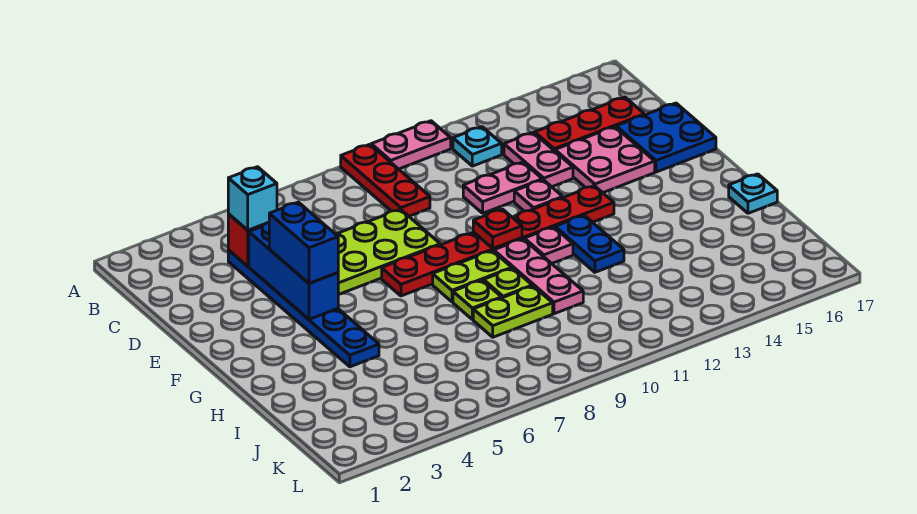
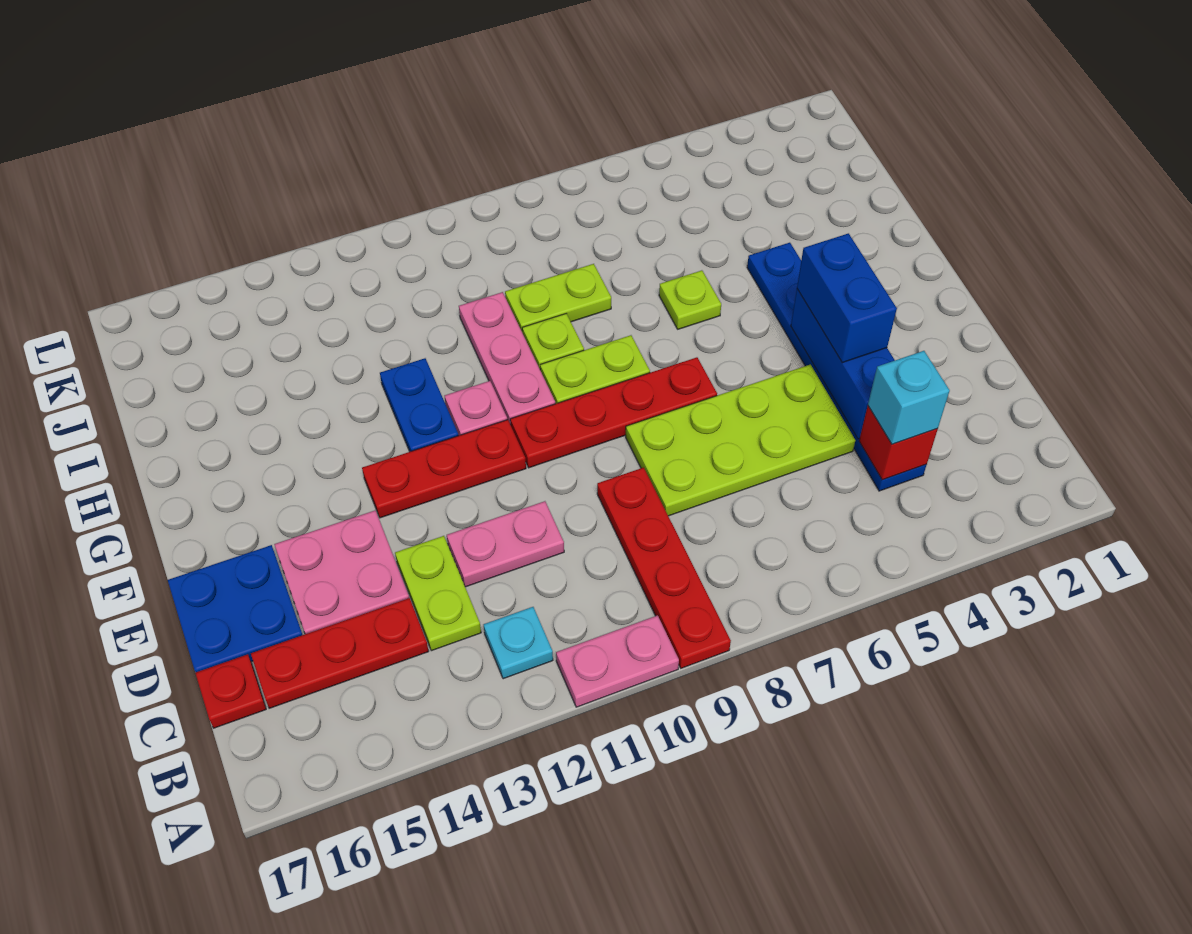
red plate A9:C9 level 1 -> red plate A9:D9 level 1
pink plate C13:D13 level 1 -> lime plate C13:D13 level 1
pink plate E12 level 1 -> none
red plate F10 level 2 -> red plate C17 level 1
lime plate H8 level 1 -> lime plate H6 level 1
cyan plate H17 level 1 -> none

